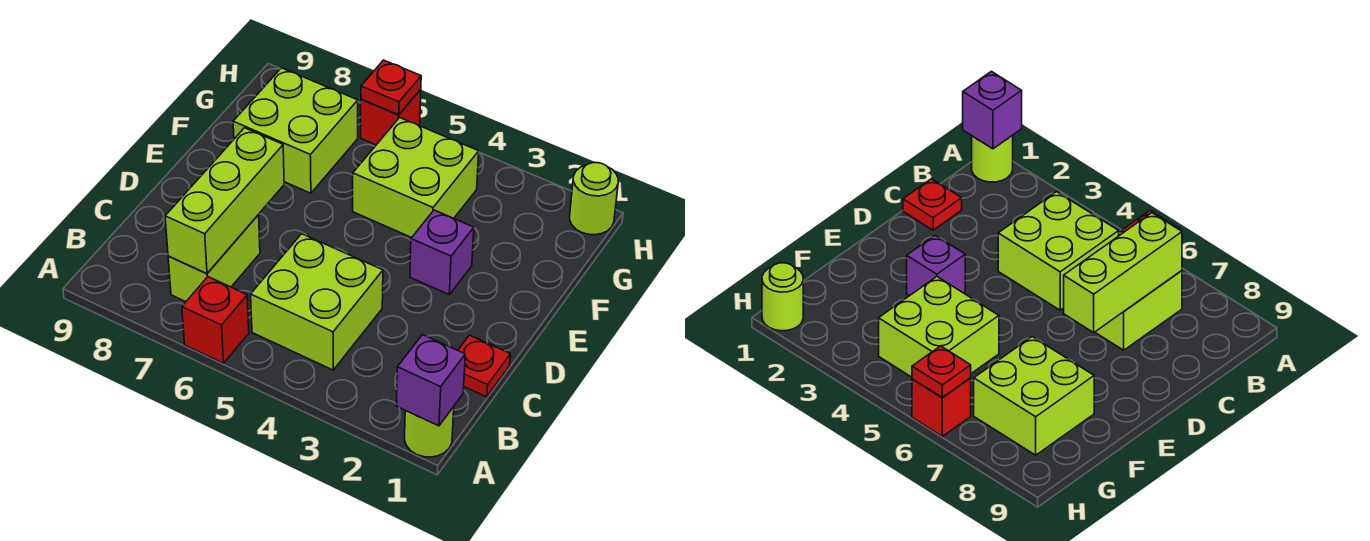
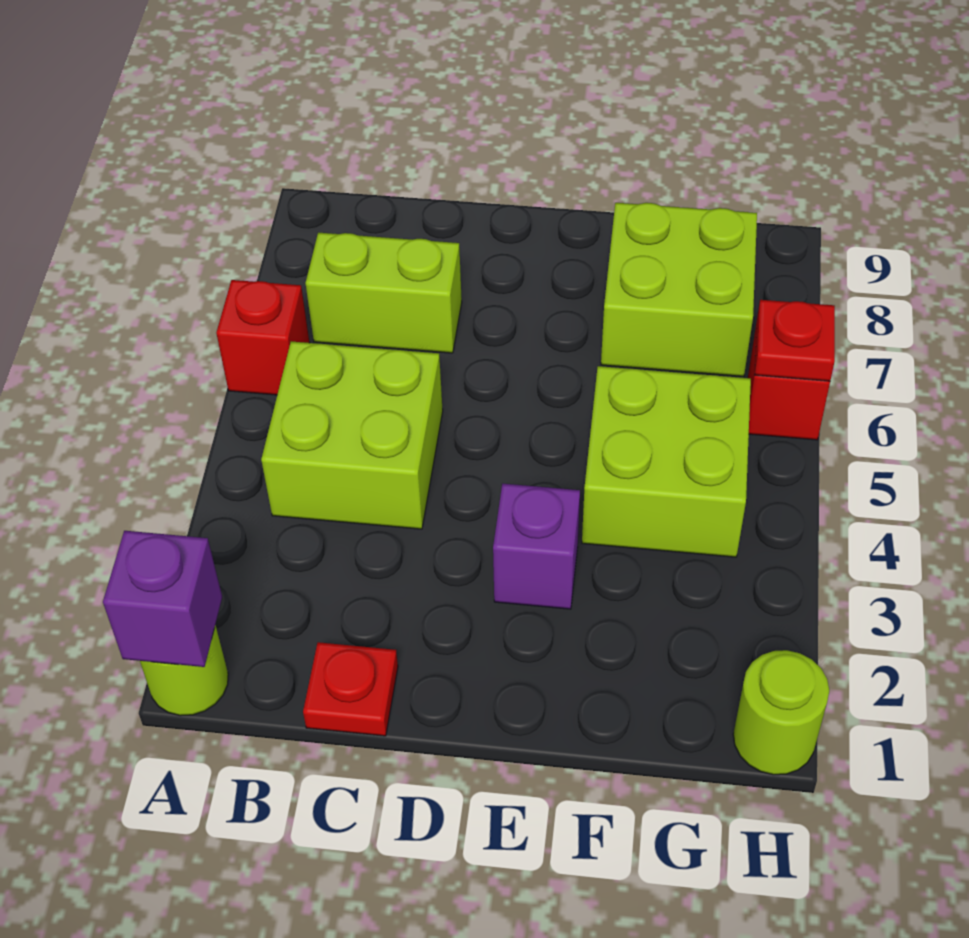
lime brick B7:D7 level 2 -> none

